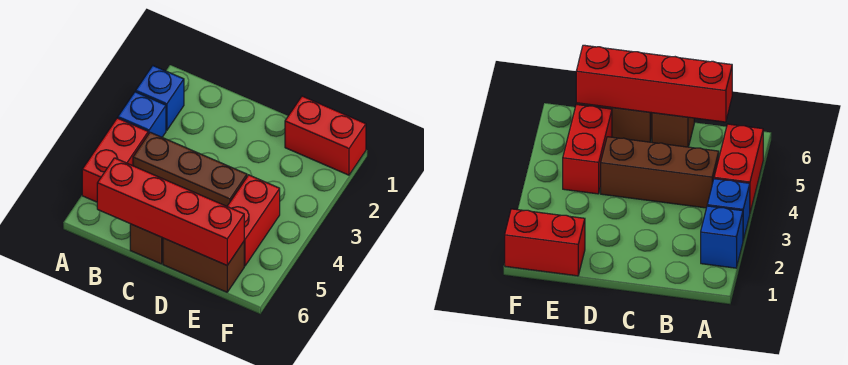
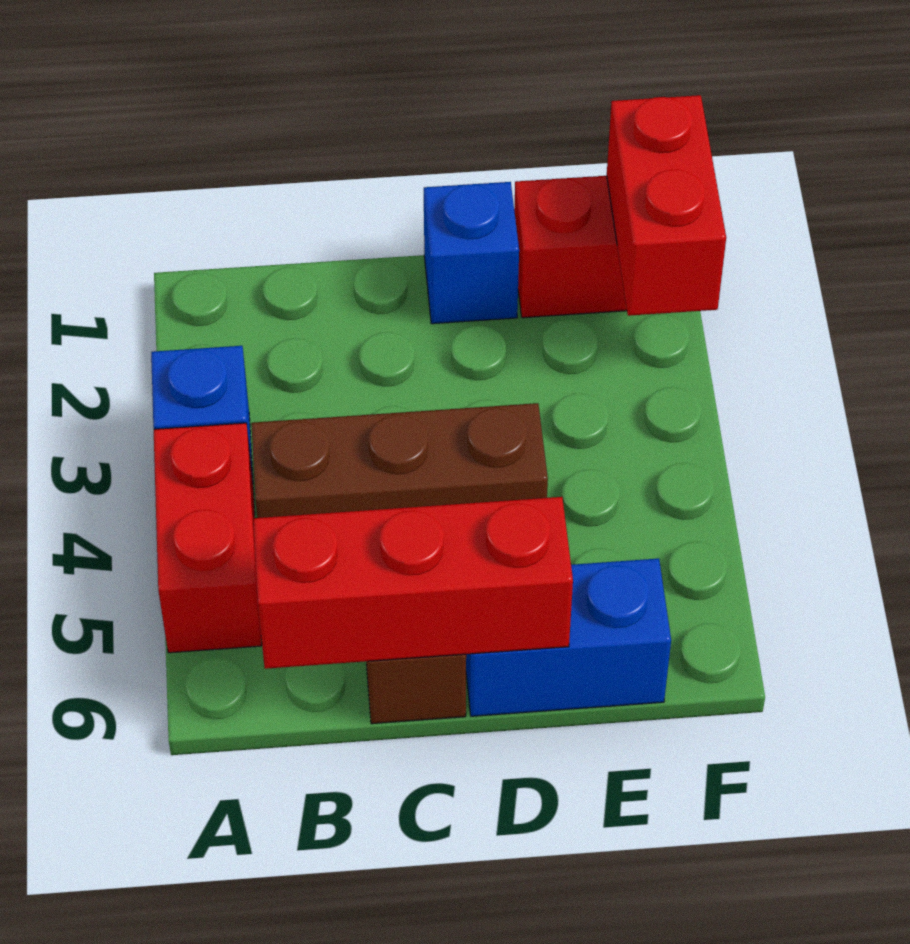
blue brick A2 level 1 -> blue brick D1 level 1
red brick B6:E6 level 2 -> red brick B6:D6 level 2
brown brick D6:E6 level 1 -> blue brick D6:E6 level 1
red brick E4:E5 level 1 -> red brick F1:F2 level 2

